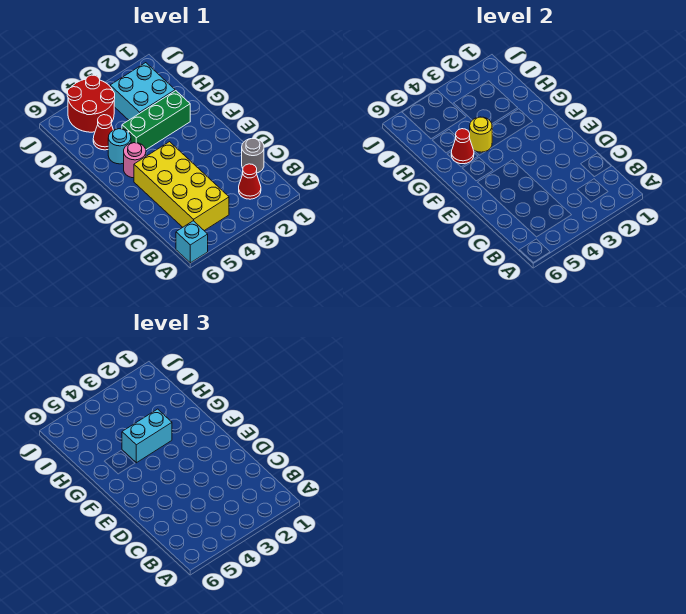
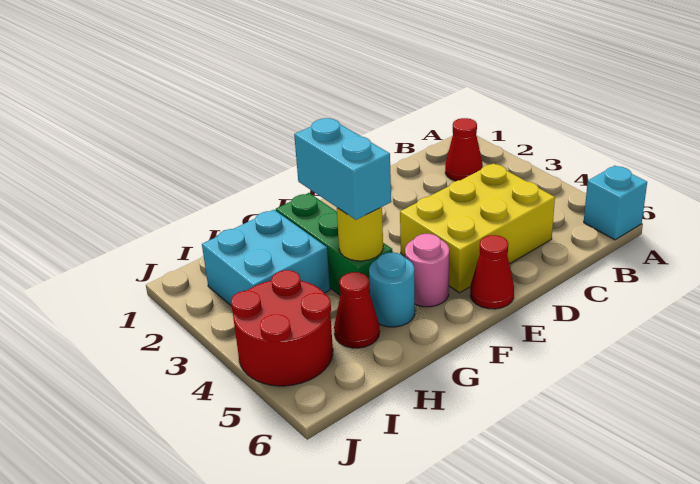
yellow brick B4:E5 level 1 -> yellow brick C4:E5 level 1
grey round brick C1 level 1 -> none
red cone G5 level 2 -> red cone E6 level 1

